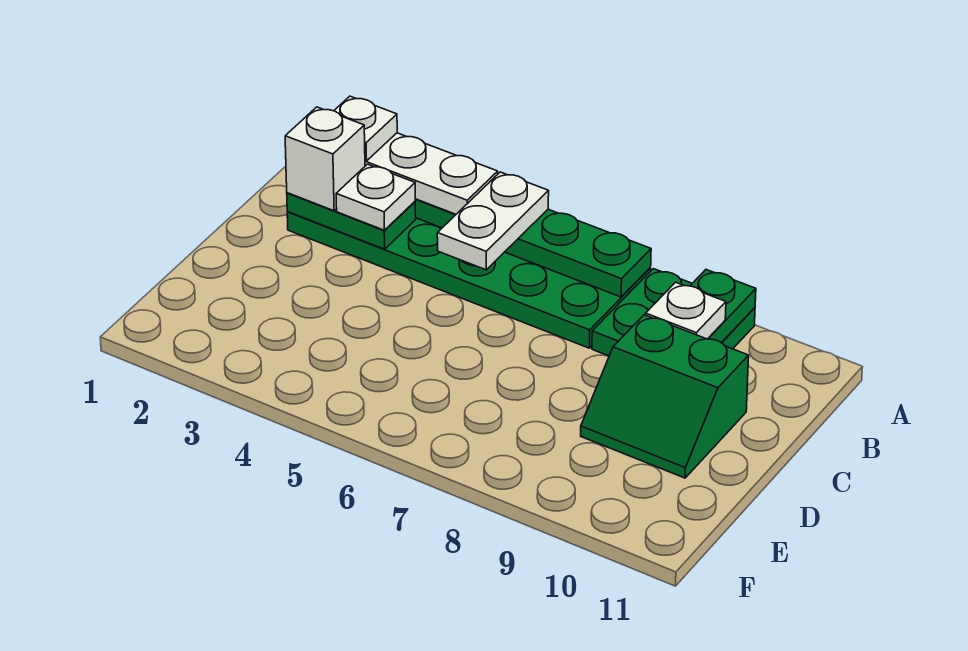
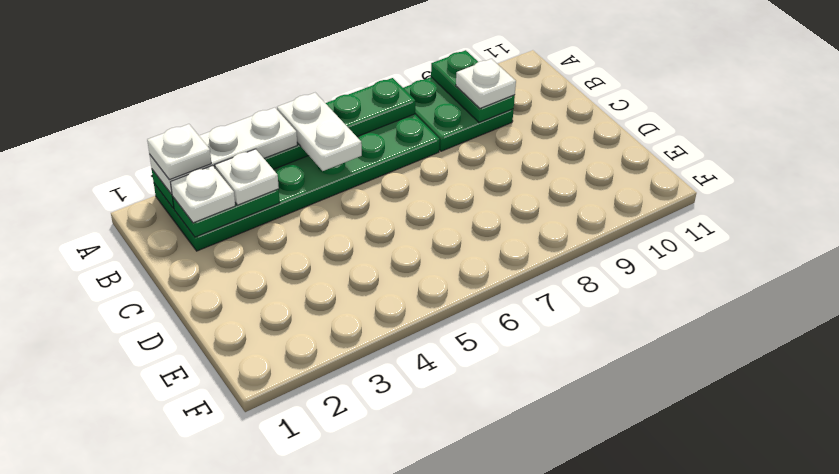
white brick B2 level 3 -> white plate B2 level 3
green slope C9:D10 level 1 top C -> none

